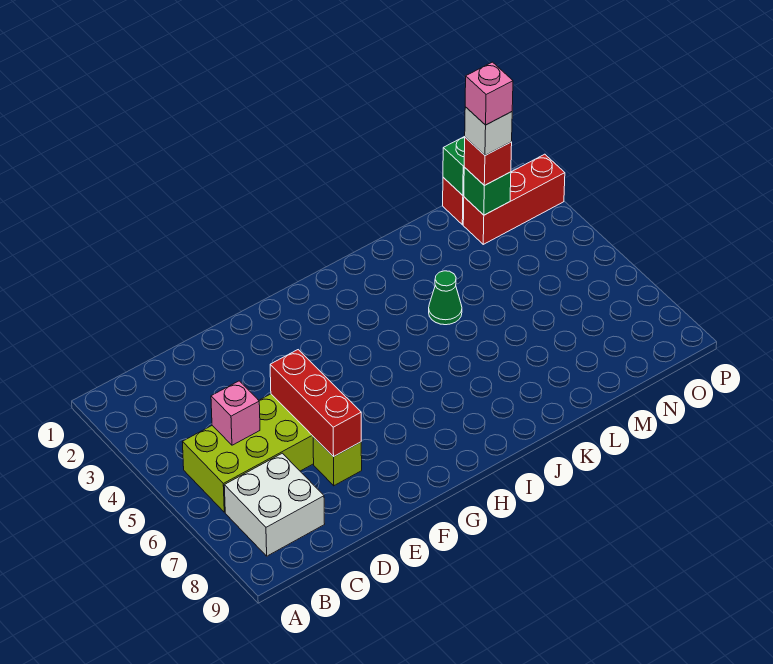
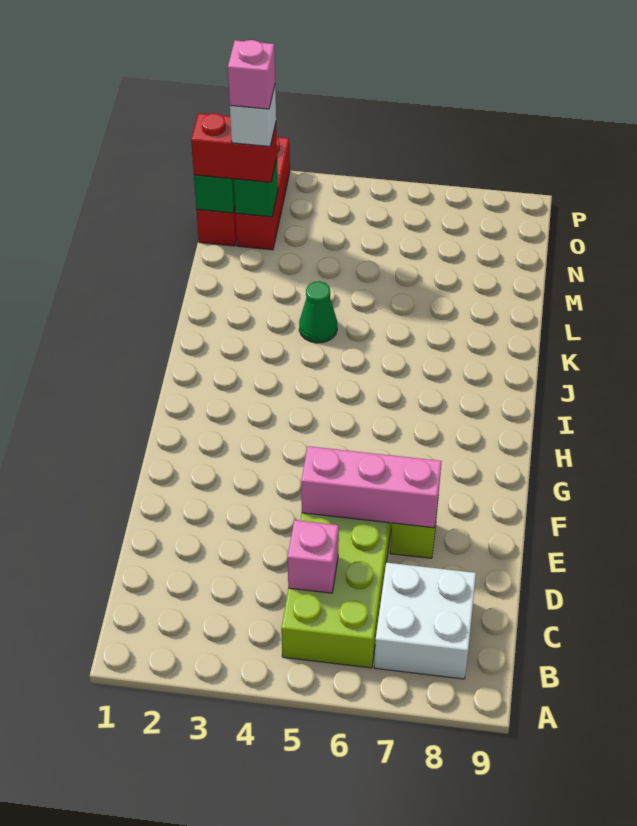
red brick E5:E7 level 2 -> pink brick E5:E7 level 2
red brick N2 level 3 -> red brick N1:N2 level 3

